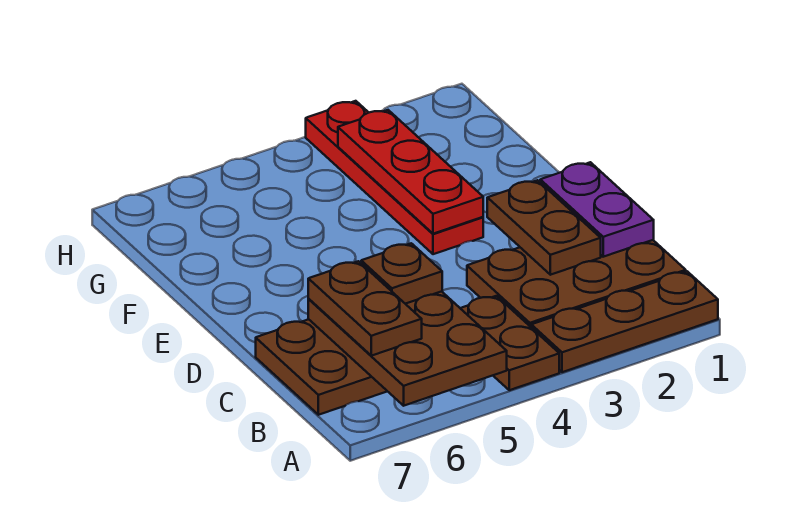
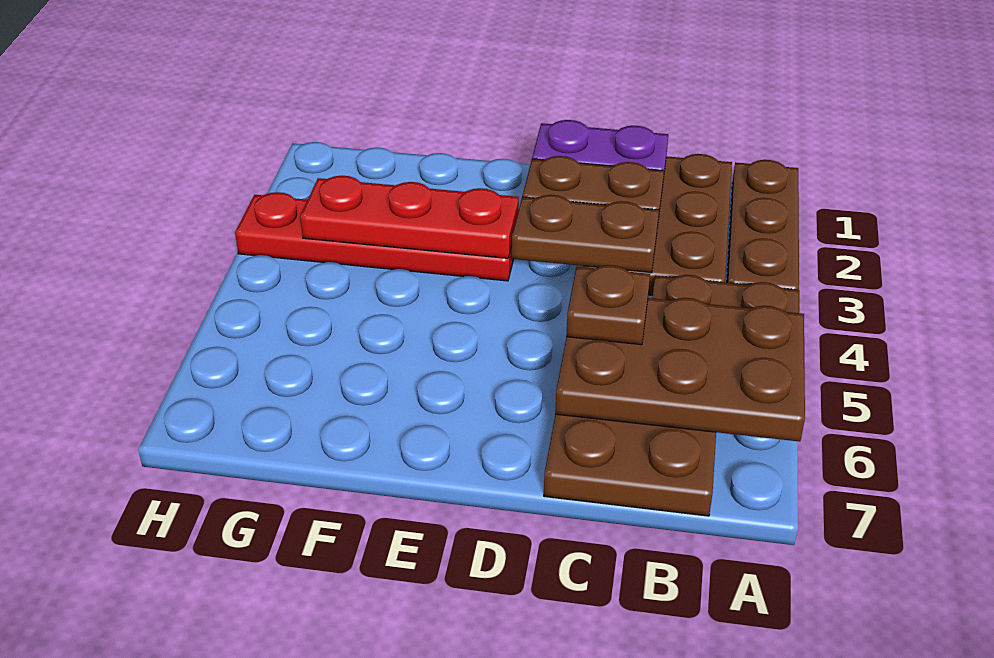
brown plate B6:C6 level 3 -> brown plate C3:D3 level 2

